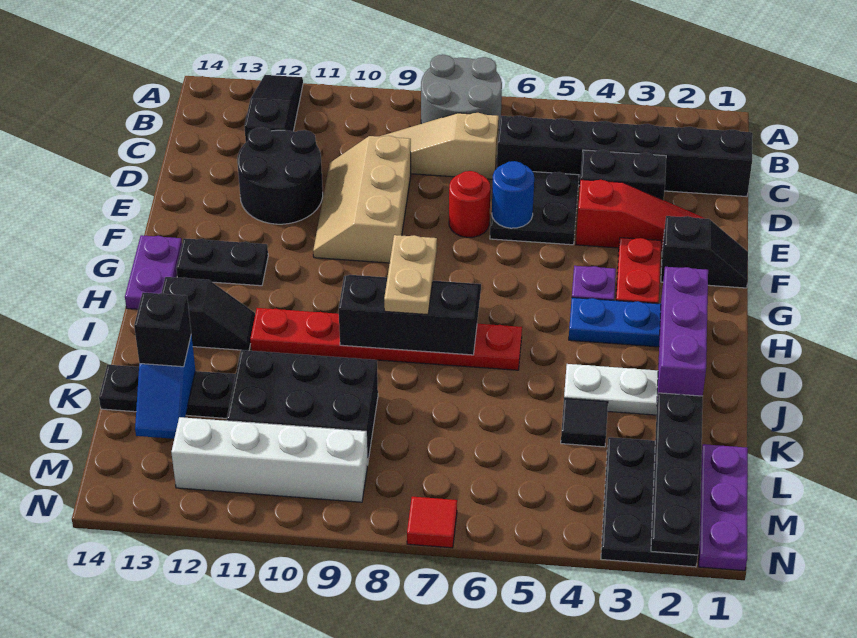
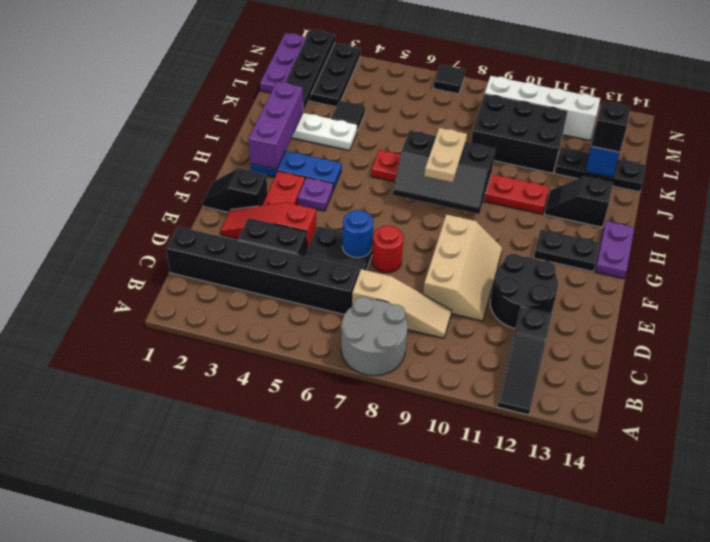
red tile N7 level 1 -> black tile N7 level 1

